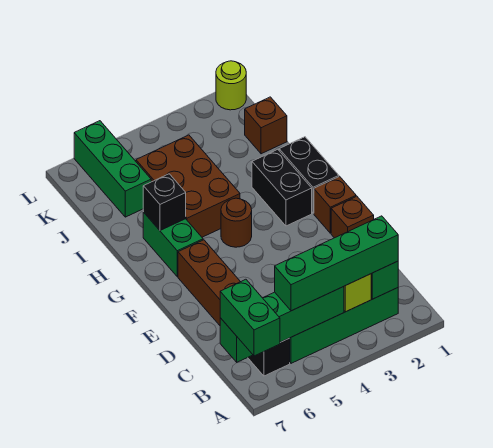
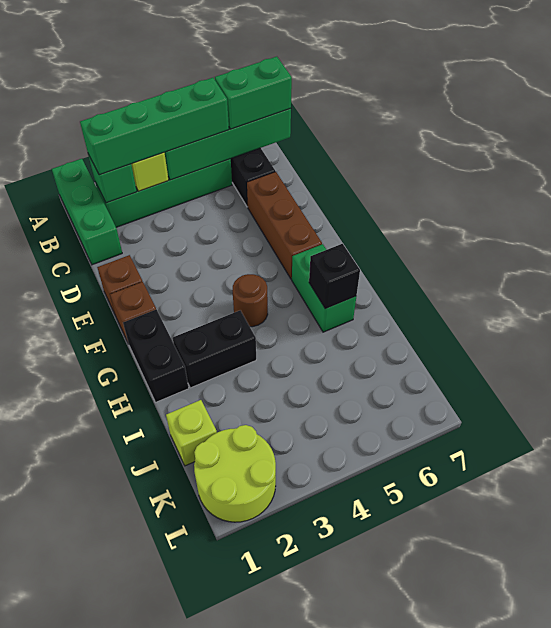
green brick A7:B7 level 3 -> green brick B6:B7 level 3
black brick G2:H2 level 1 -> black brick H2:H3 level 1
brown brick H4:J5 level 1 -> none
brown brick J1 level 1 -> lime brick J1 level 1
green brick J6:L6 level 1 -> green brick A1:C1 level 1
lime round brick L1 level 1 -> lime round brick K1:L2 level 1

